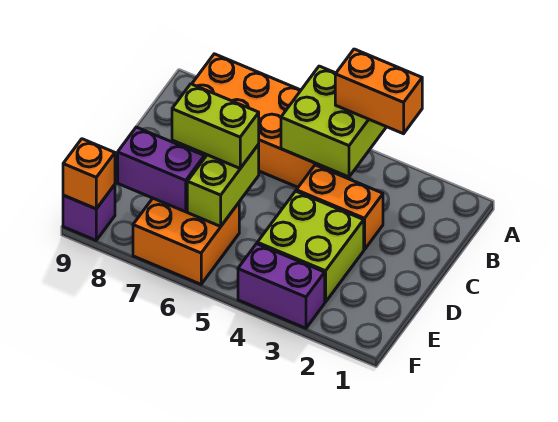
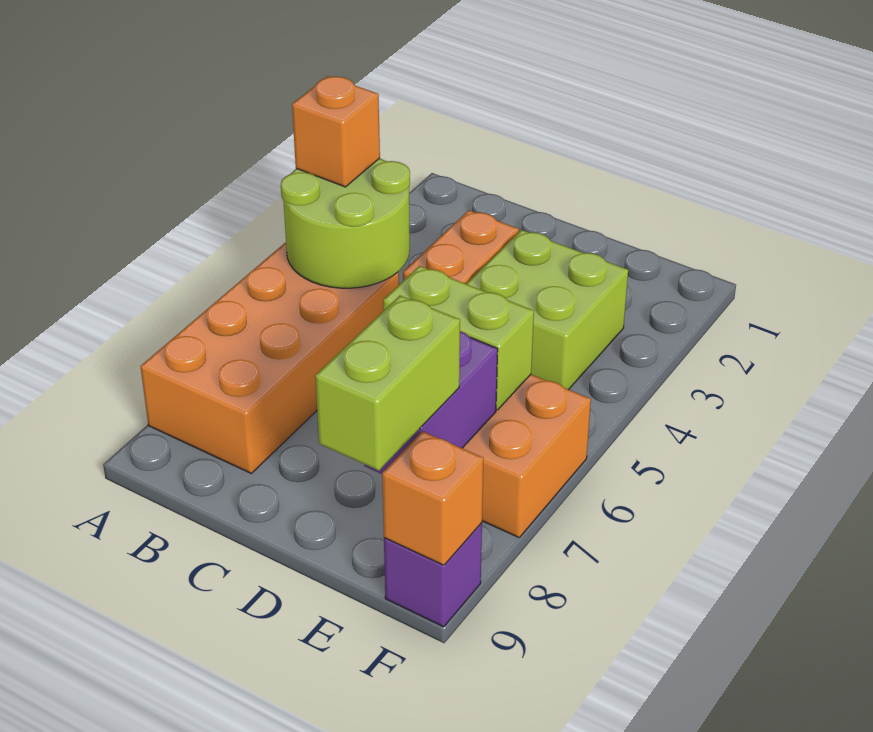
orange brick A3:A4 level 3 -> orange brick A4 level 3
lime brick A4:B5 level 2 -> lime round brick A4:B5 level 2
lime brick D6:D7 level 3 -> lime brick E8:E9 level 3
purple brick F3:F4 level 1 -> none

